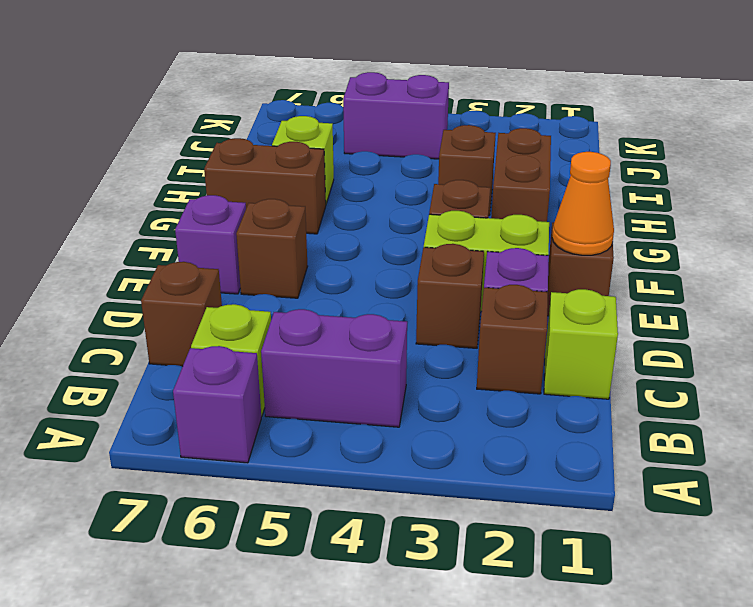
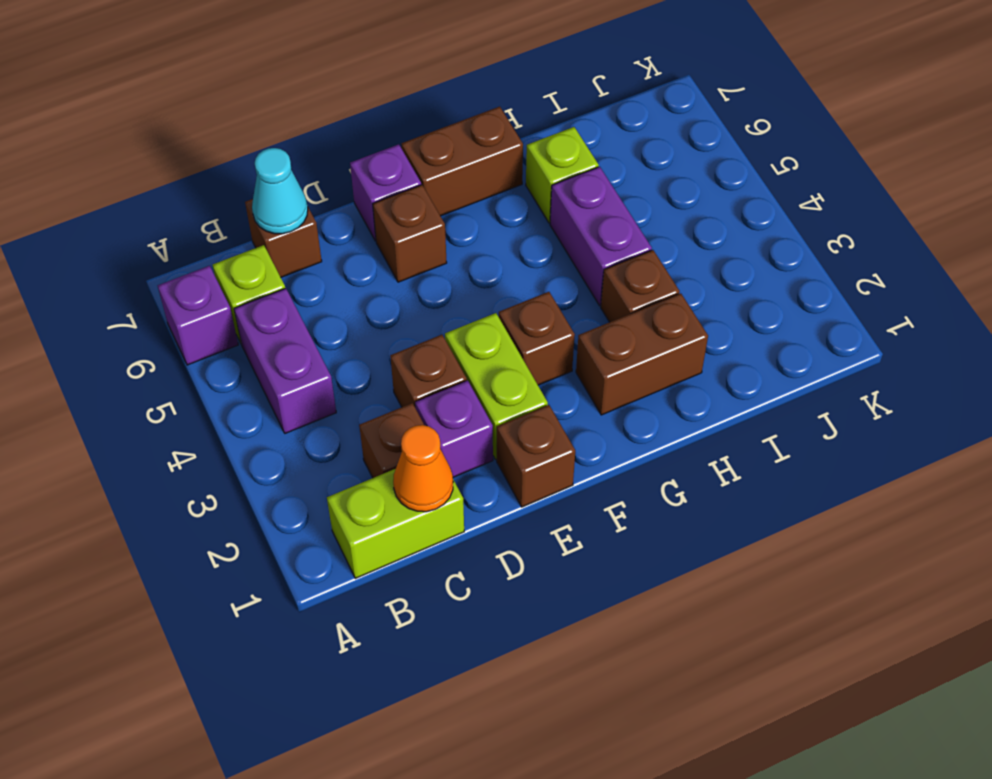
lime brick C1 level 1 -> lime brick B1:C1 level 1
none -> cyan cone C7 level 2
orange cone E1 level 2 -> orange cone C1 level 2
brown brick G6:G7 level 1 -> brown brick F7:G7 level 1
purple brick J4:J5 level 1 -> purple brick H4:H5 level 1

